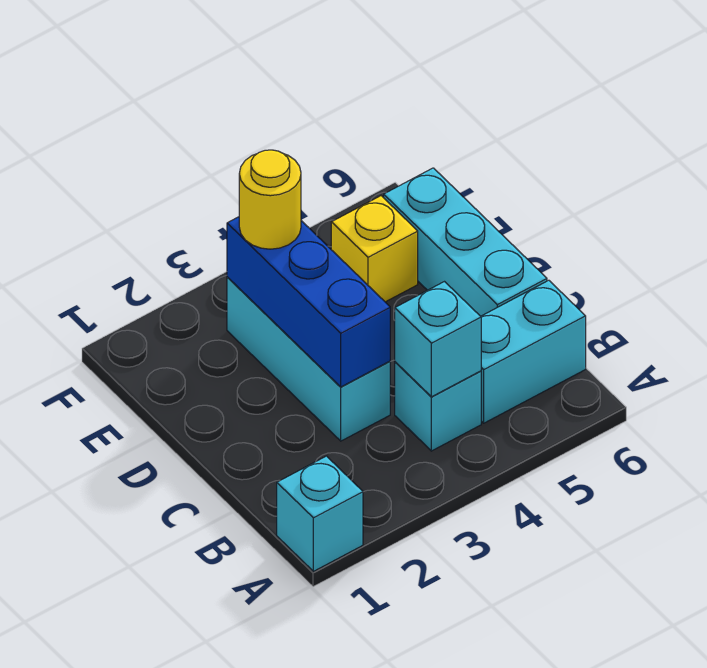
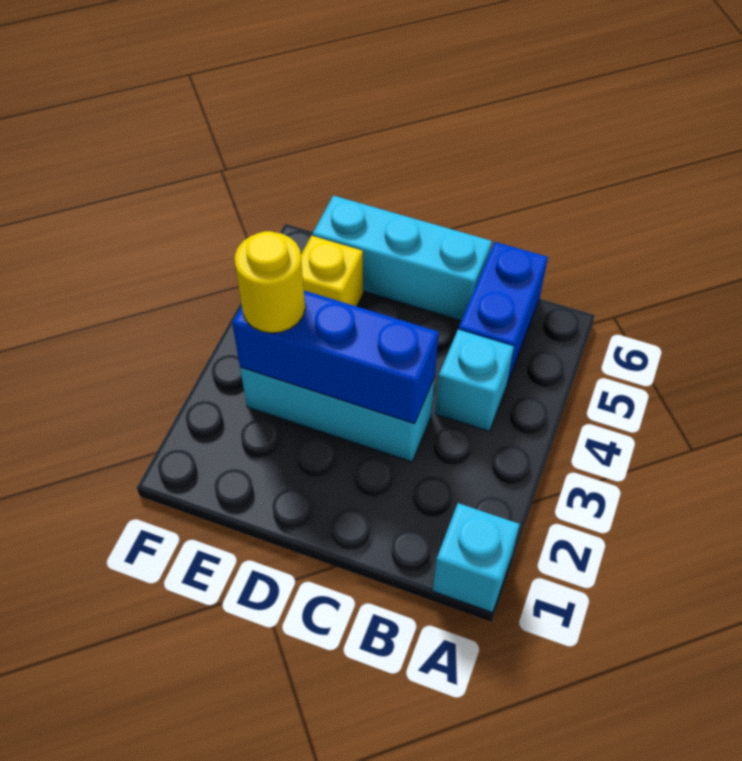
cyan brick B4 level 2 -> none
cyan brick B5:B6 level 1 -> blue brick B5:B6 level 1

